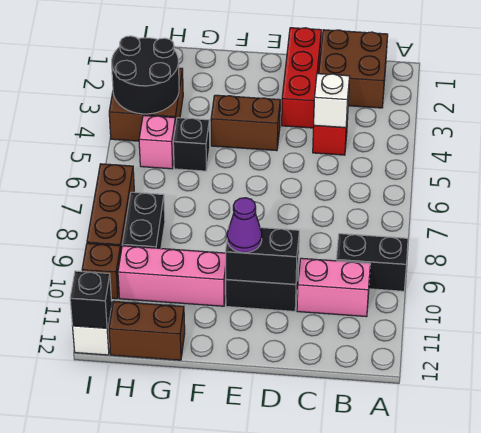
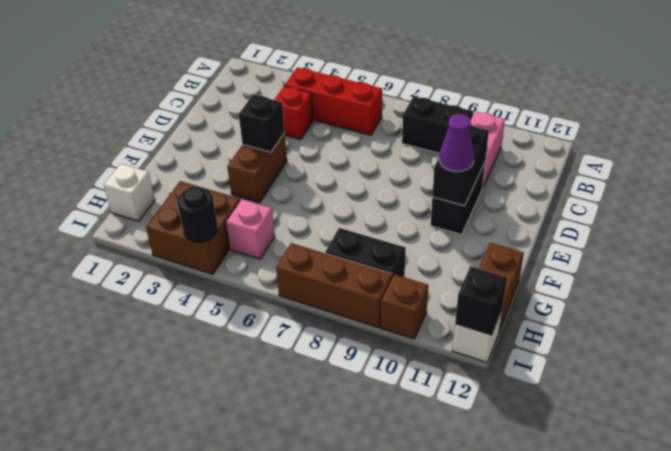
black brick A9:B9 level 1 -> black brick B8:B9 level 1
brown brick B1:C2 level 1 -> none
white brick C4 level 2 -> white brick H1 level 1
red brick D1:D3 level 1 -> red brick B4:B6 level 1
pink brick F10:H10 level 1 -> none
black brick G5 level 1 -> black brick E4 level 2
black round brick H3:I4 level 2 -> black round brick I4 level 2

